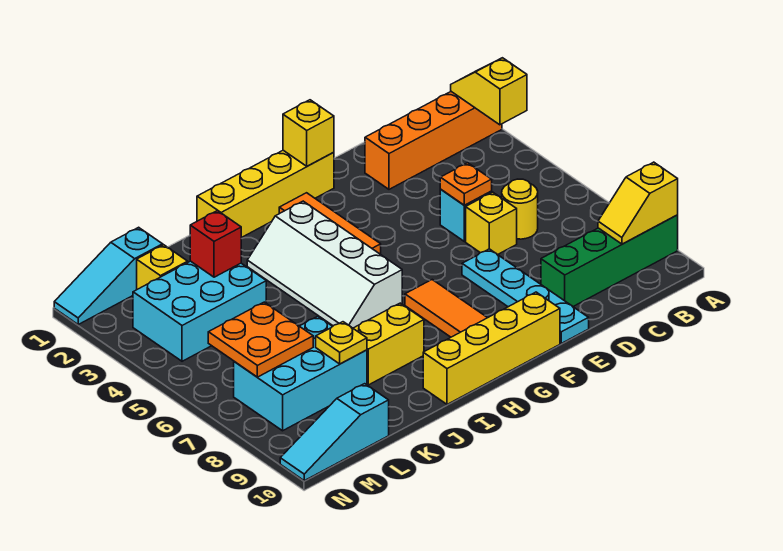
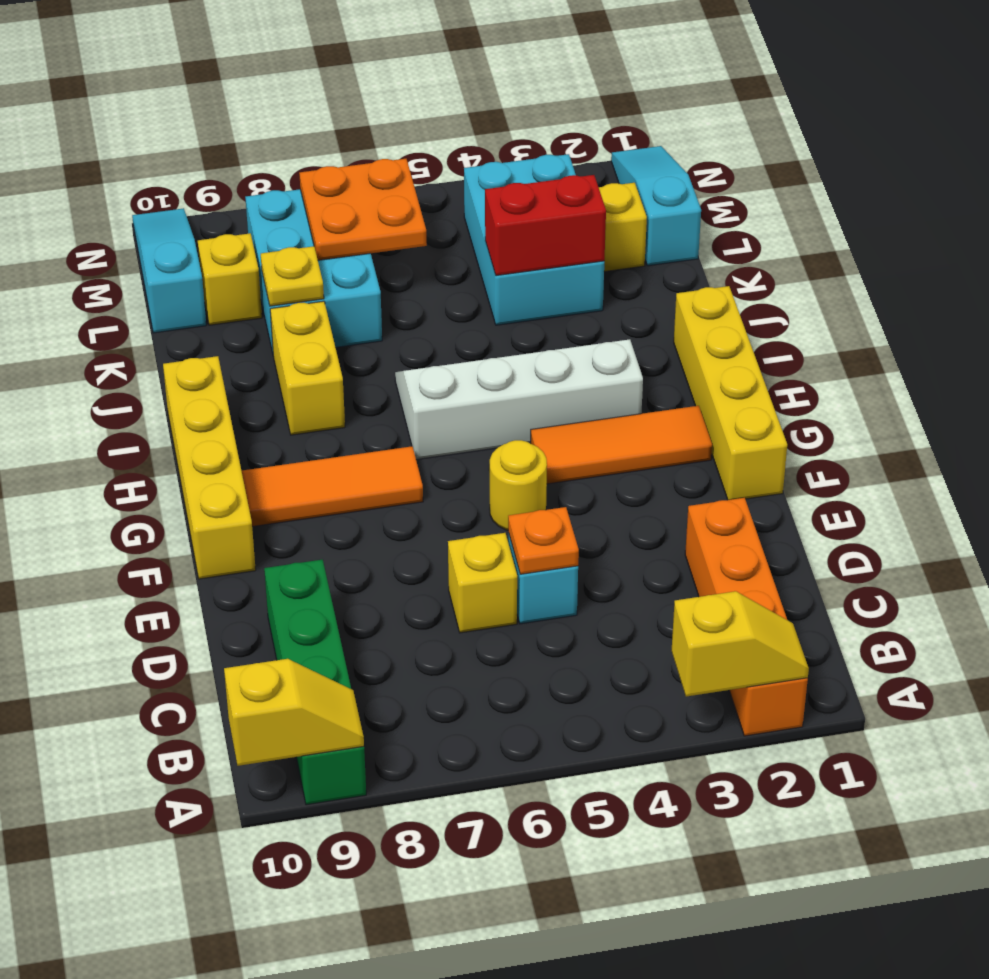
yellow slope A9:B9 level 2 top A -> yellow slope A9:A10 level 2 top 10
yellow round brick C6 level 1 -> yellow round brick F5 level 1
cyan plate E7:E10 level 1 -> none
yellow brick F1 level 2 -> yellow brick L9 level 1
red brick K3 level 2 -> red brick K3:K4 level 2

